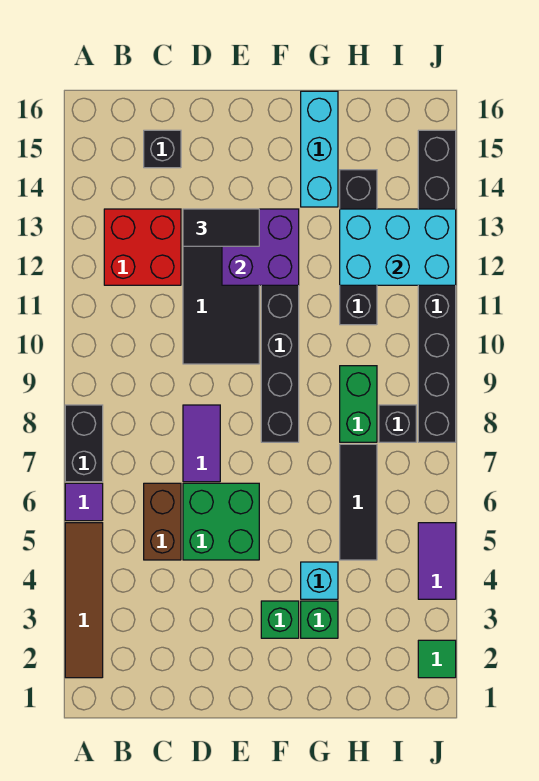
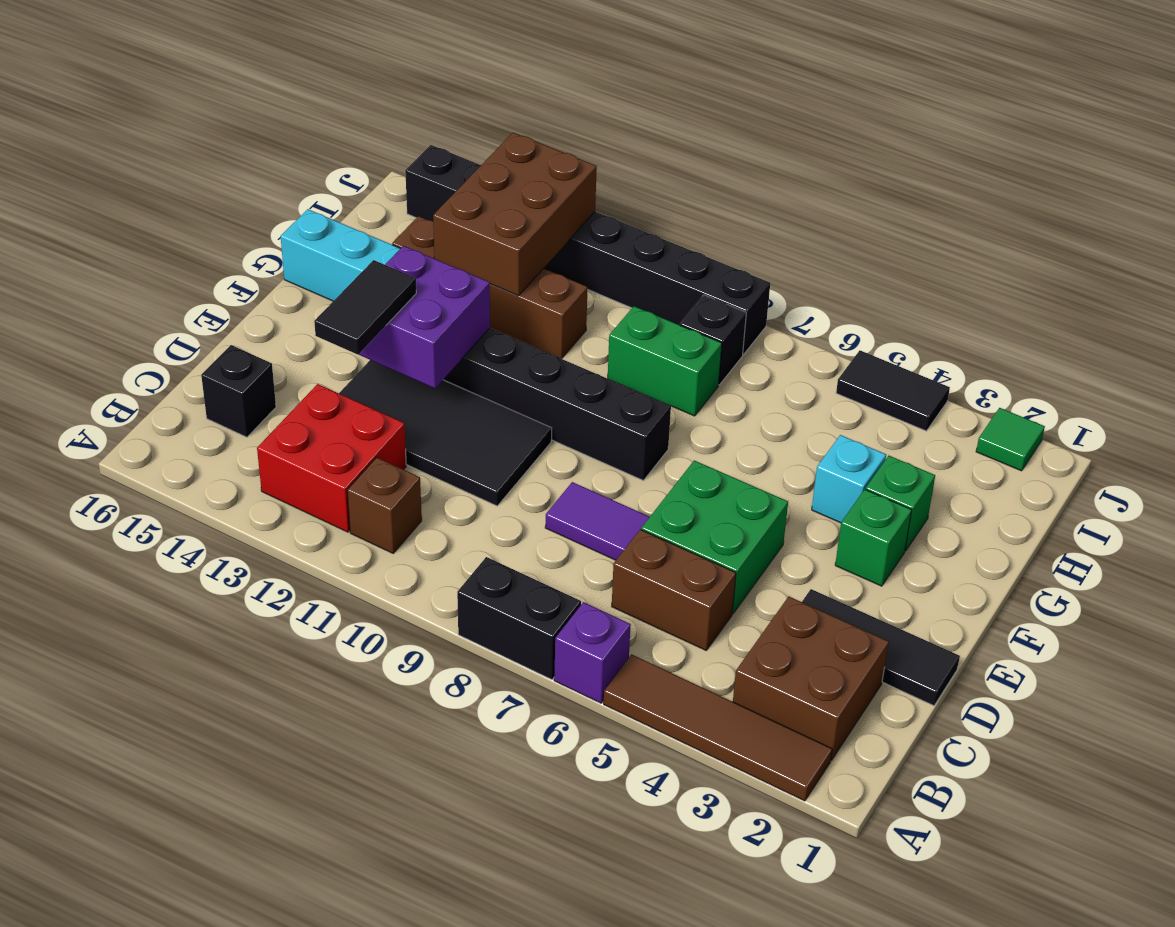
purple tile A6 level 1 -> purple brick A6 level 1
none -> brown brick B2:C3 level 1
none -> brown brick B11 level 1
black tile H5:H7 level 1 -> black tile D1:D3 level 1
black brick H11:H14 level 1 -> brown brick H11:H14 level 1
cyan brick H12:J13 level 2 -> brown brick H12:J13 level 2
purple tile J4:J5 level 1 -> black tile J4:J5 level 1

